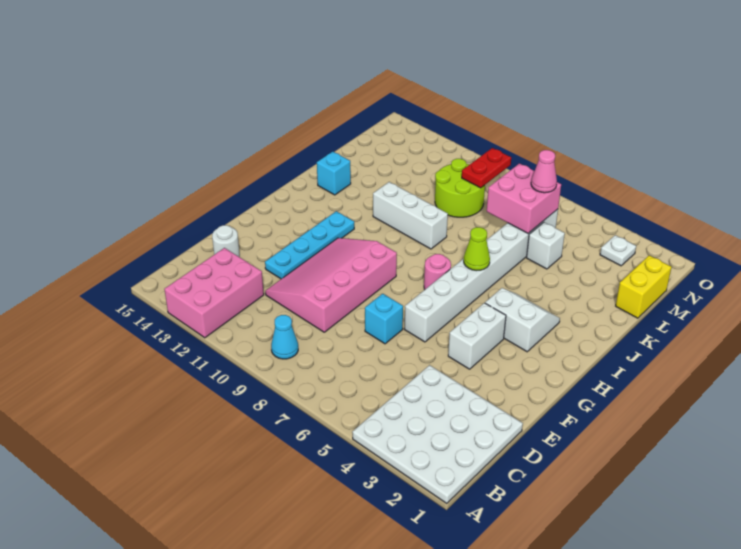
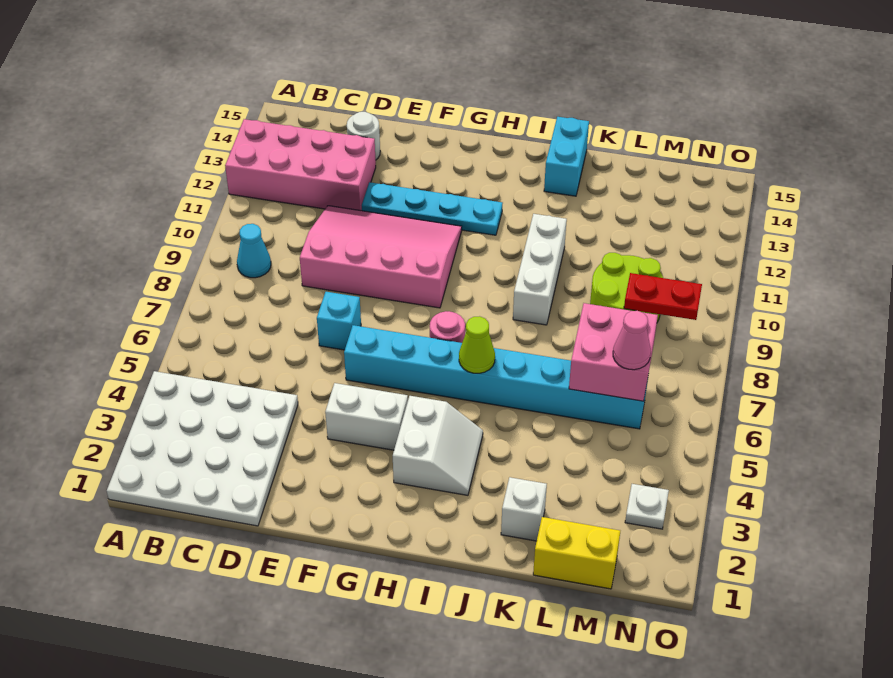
pink brick A12:C13 level 1 -> pink brick A12:D13 level 1
white brick F6:M6 level 1 -> cyan brick F6:M6 level 1
cyan brick J14 level 1 -> cyan brick J14:J15 level 1
white brick L5 level 1 -> white brick K2 level 1

